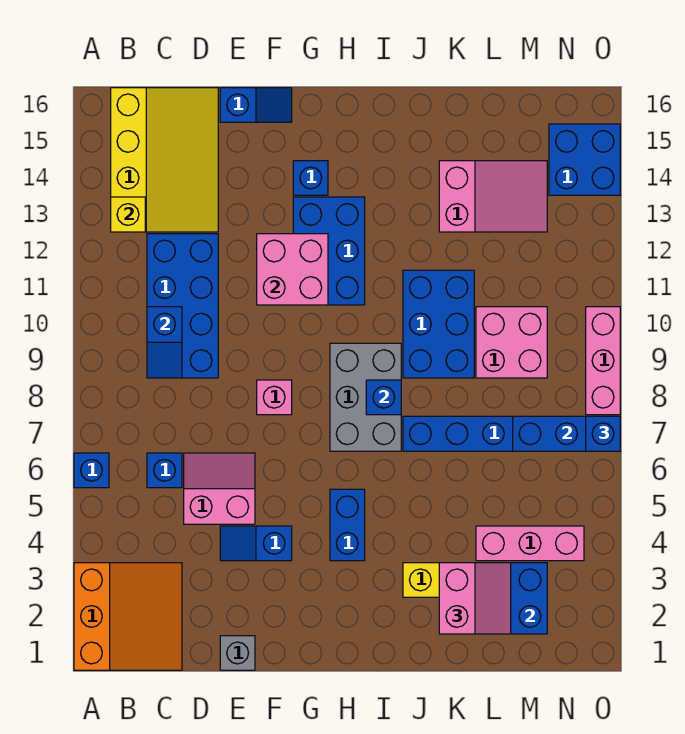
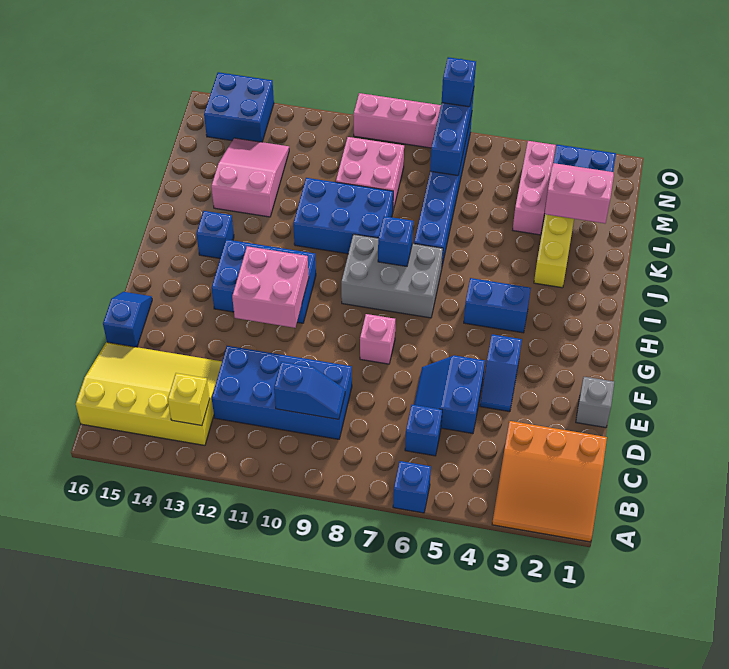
orange slope A1:C3 level 1 top A -> orange slope A1:C3 level 1 top C
pink slope D5:E6 level 1 top 5 -> blue slope D5:E6 level 1 top 5
blue brick G14 level 1 -> blue brick I14 level 1

